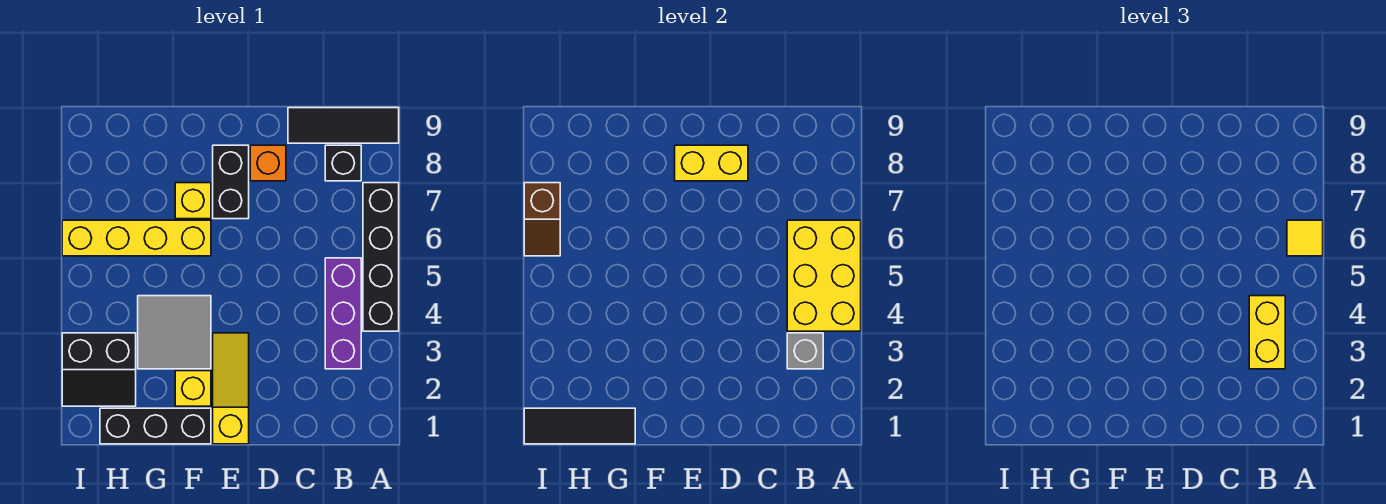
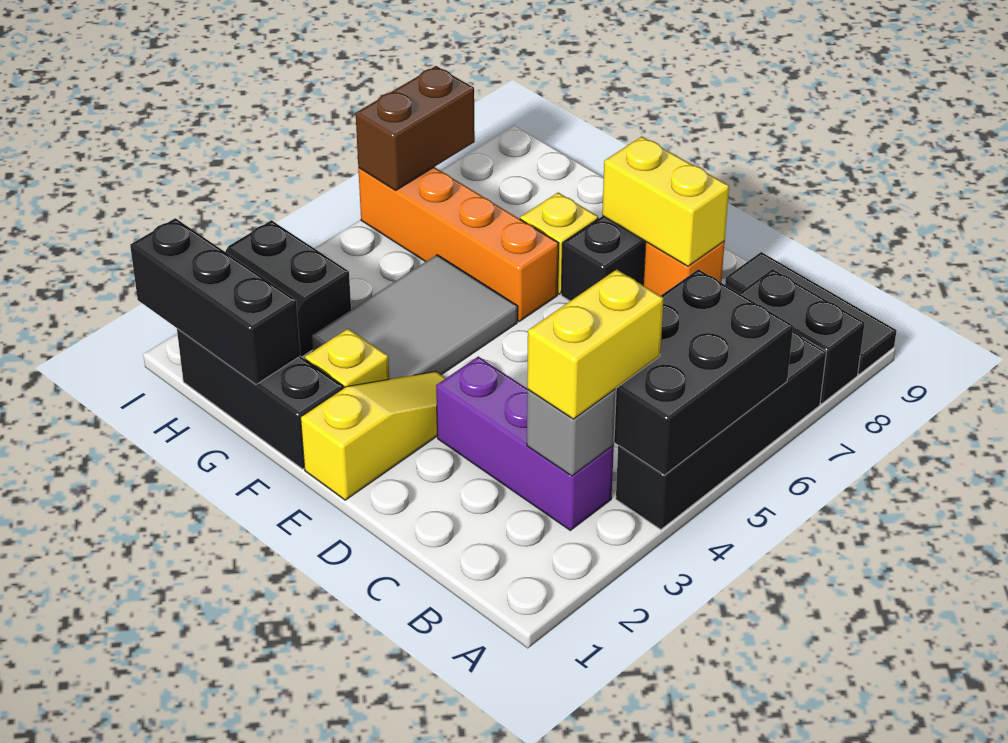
yellow brick A4:B6 level 2 -> black brick A4:B6 level 2
yellow tile A6 level 3 -> none
purple brick B3:B5 level 1 -> purple brick B3:D3 level 1
black brick B8 level 1 -> black brick A8:B8 level 1
grey tile F3:G4 level 1 -> grey tile F3:G5 level 1
yellow brick F6:I6 level 1 -> orange brick F6:I6 level 1
black tile G1:I1 level 2 -> black brick G1:I1 level 2
brown slope I6:I7 level 2 top 7 -> brown brick I6:I7 level 2

